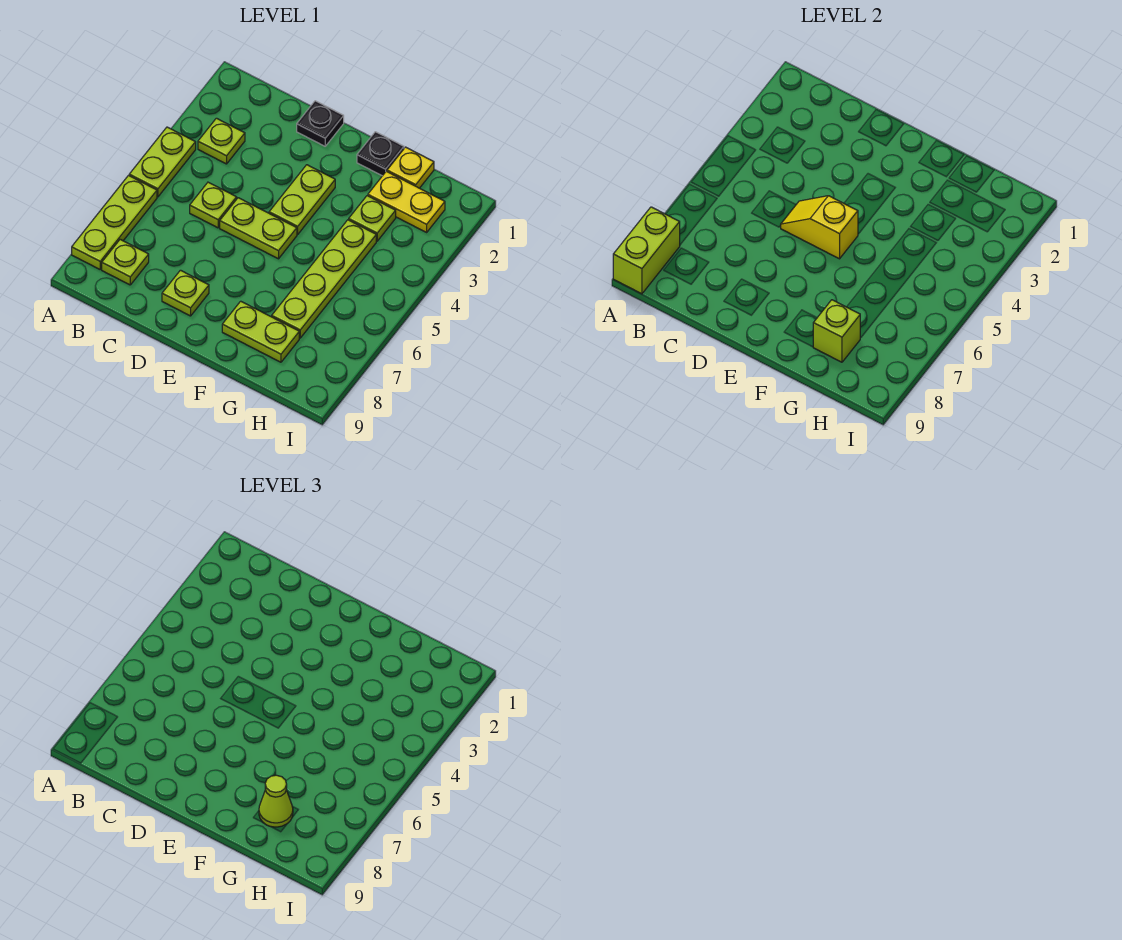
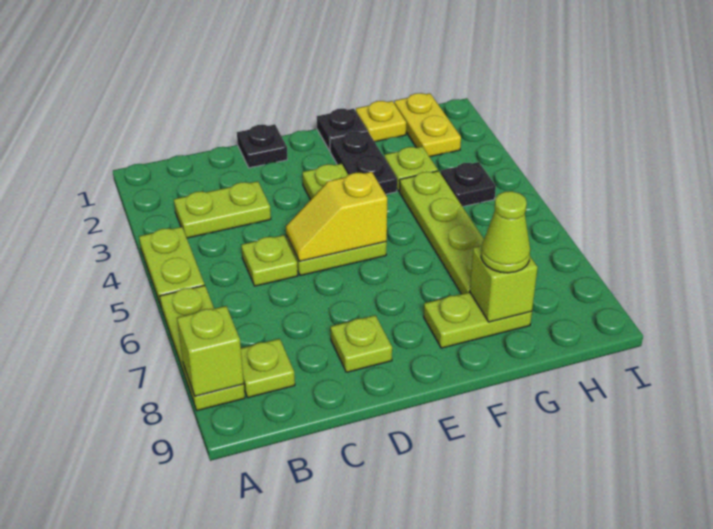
lime brick A8:A9 level 2 -> lime brick A8 level 2
lime plate B3 level 1 -> lime plate B3:C3 level 1
none -> black plate F2:F3 level 1
yellow plate G2:H2 level 1 -> yellow plate H1:H2 level 1
none -> black plate H4 level 1

